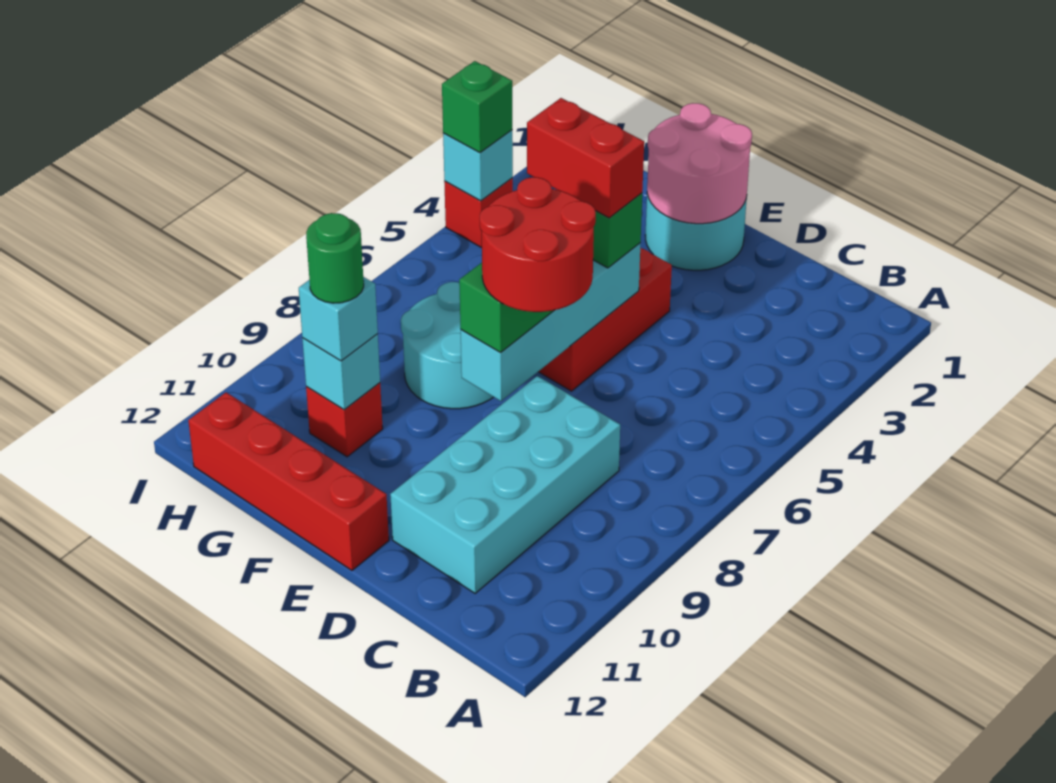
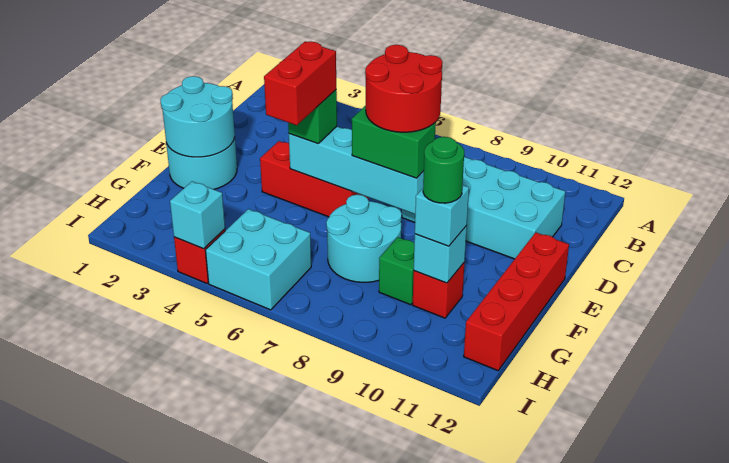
pink round brick E1:F2 level 2 -> cyan round brick E1:F2 level 2
none -> cyan brick H5:I6 level 1
green brick I4 level 3 -> green brick G9 level 1

